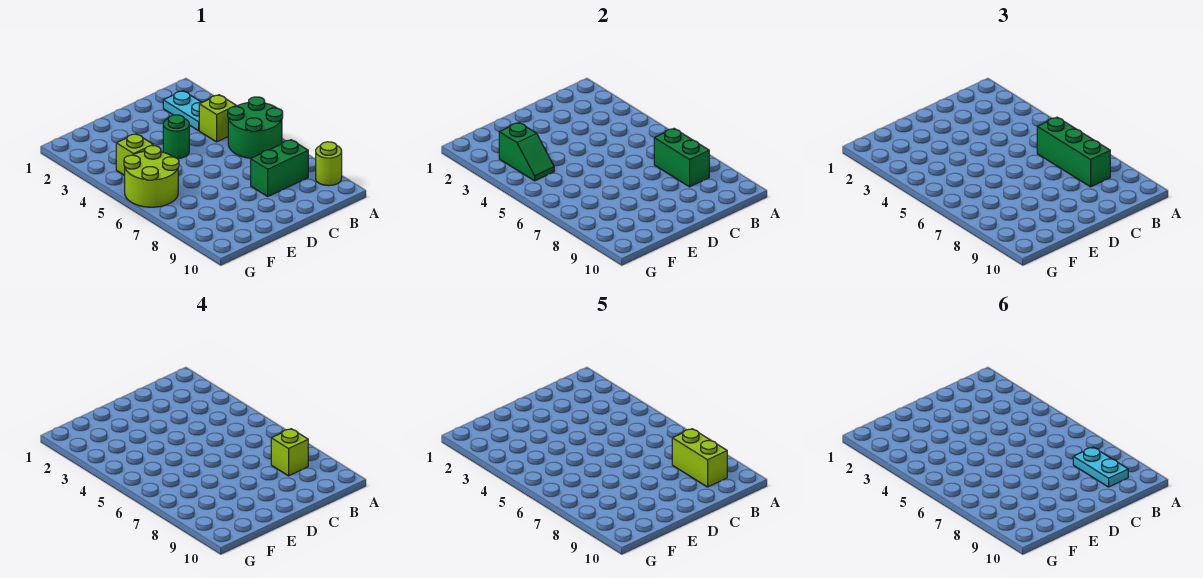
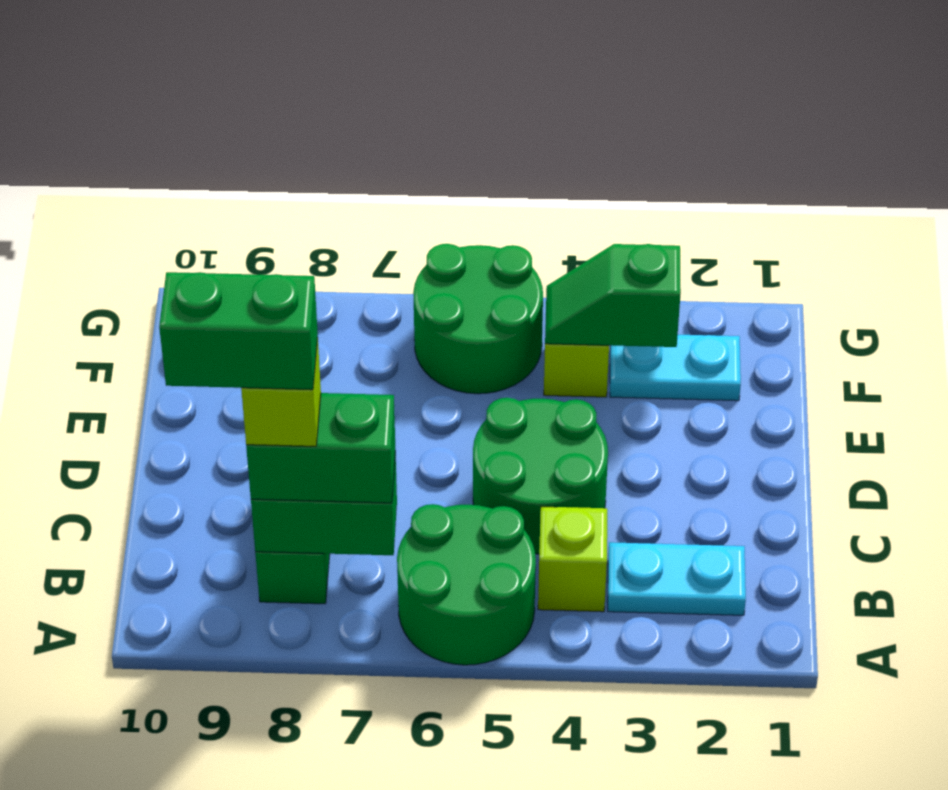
lime round brick A9 level 1 -> none
green brick B6:B8 level 3 -> green brick B7:B8 level 3
lime brick B8:B9 level 5 -> green brick B8:B9 level 5
cyan plate B8:B9 level 6 -> cyan plate F2:F3 level 1
green round brick D4 level 1 -> green round brick C4:D5 level 1
lime round brick F5:G6 level 1 -> green round brick F5:G6 level 1

